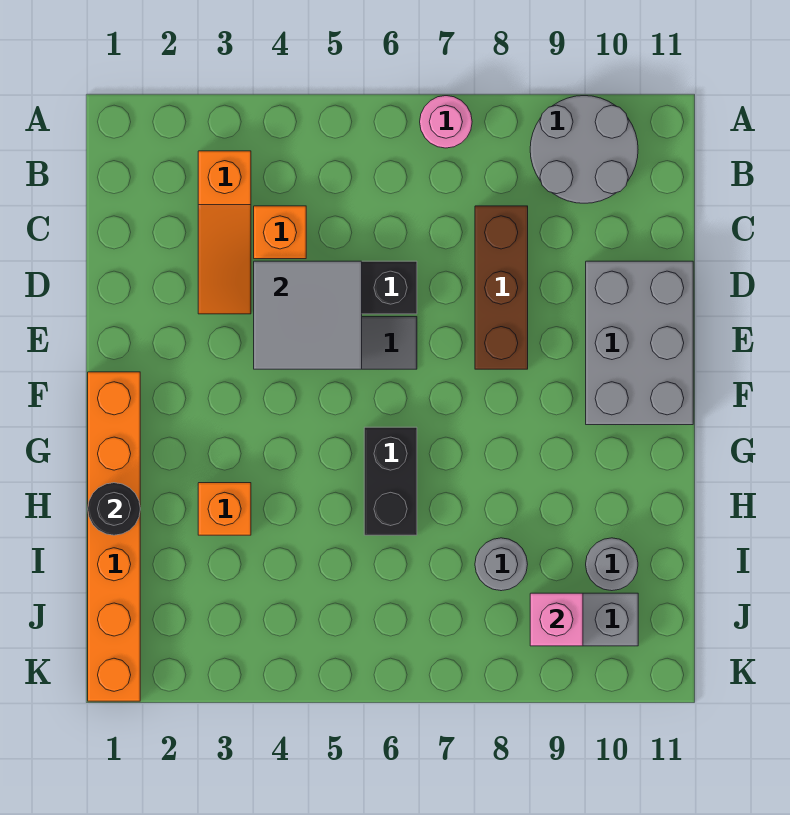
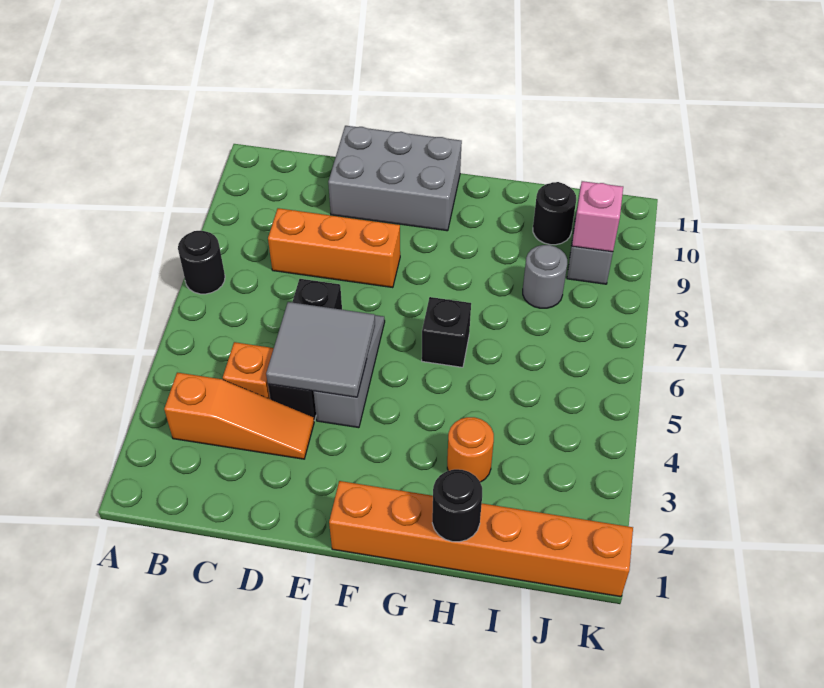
pink round brick A7 level 1 -> black round brick A7 level 1
grey round brick A9:B10 level 1 -> none
brown brick C8:E8 level 1 -> orange brick C8:E8 level 1
black brick G6:H6 level 1 -> black brick G6 level 1
orange brick H3 level 1 -> orange round brick H3 level 1
grey round brick I10 level 1 -> black round brick I10 level 1

